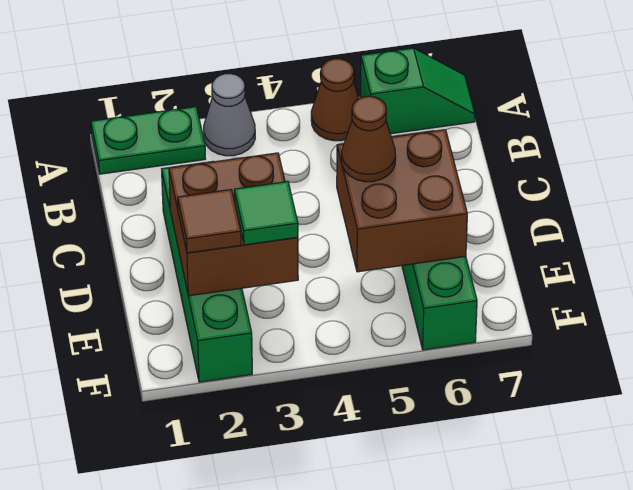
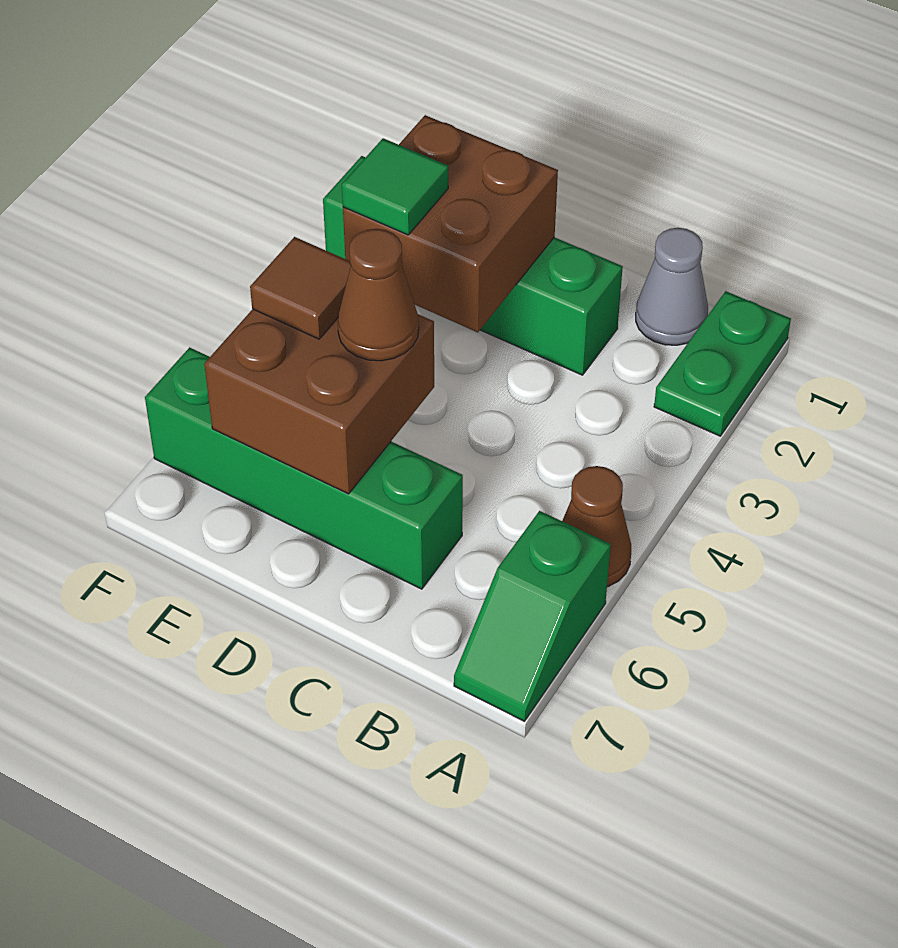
grey cone A3 level 1 -> grey cone B1 level 1
brown tile E2 level 3 -> brown tile E5 level 3

